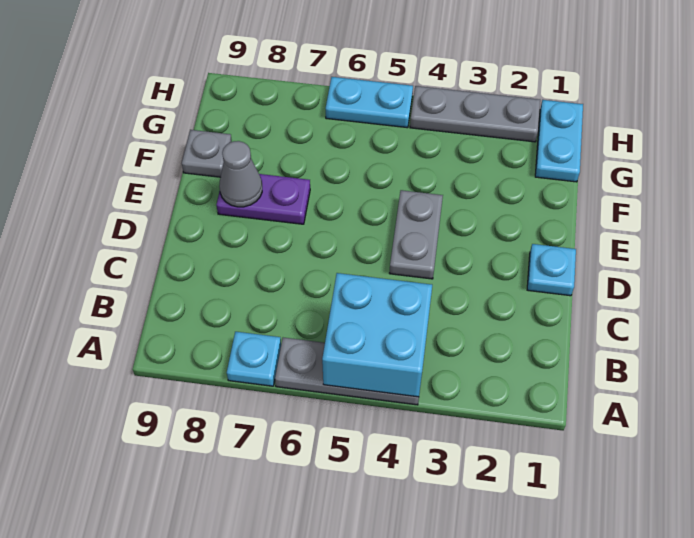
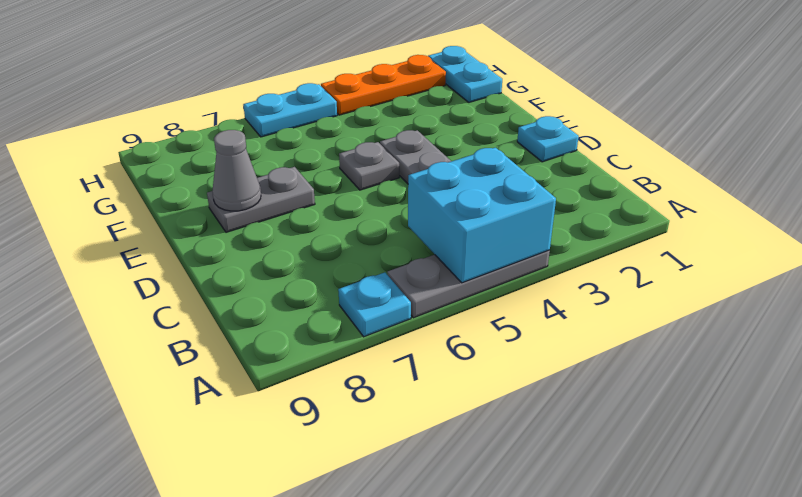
purple plate E7:E8 level 1 -> grey plate E7:E8 level 1
grey plate F9 level 1 -> grey plate E5 level 1
grey plate H2:H4 level 1 -> orange plate H2:H4 level 1

